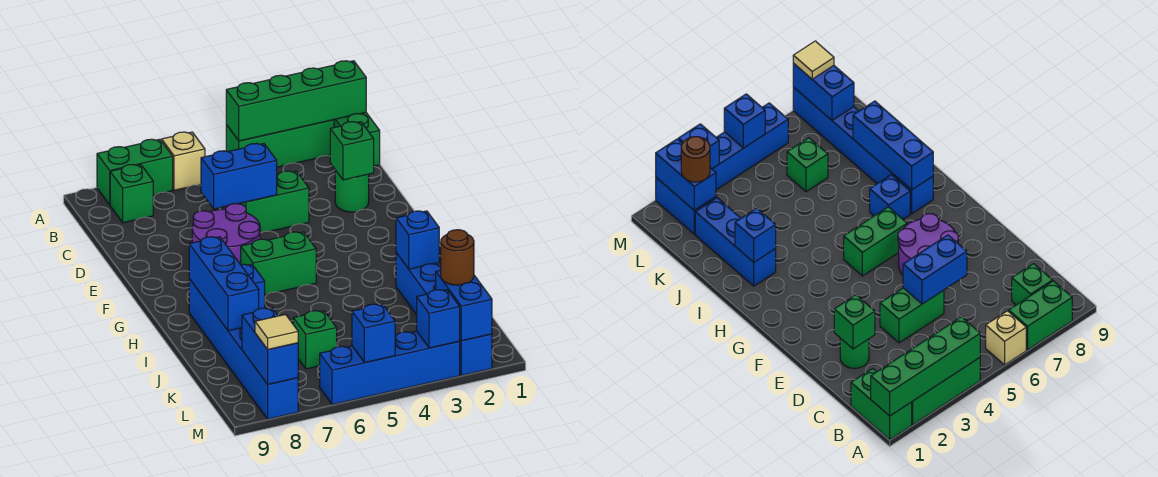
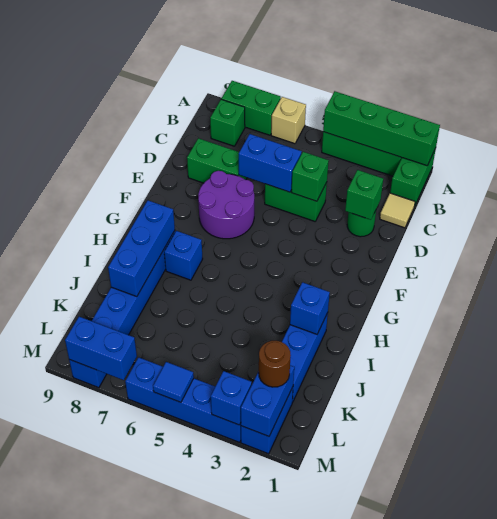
green brick G5:G6 level 1 -> green brick D7:D8 level 1
green brick K6 level 1 -> green brick D4 level 2
blue brick L8:M8 level 2 -> blue brick M7:M8 level 2
blue brick M5 level 2 -> blue tile M5 level 2
tan tile M8 level 3 -> tan tile C1 level 1

